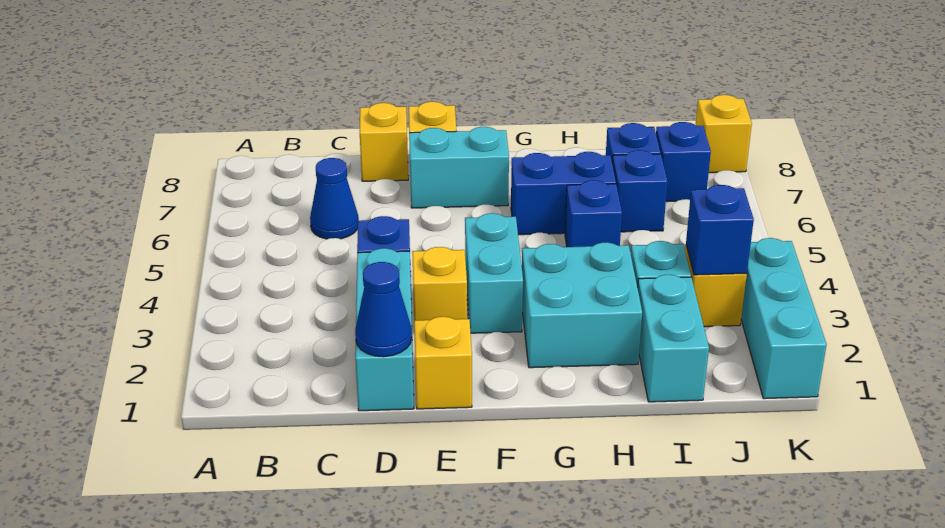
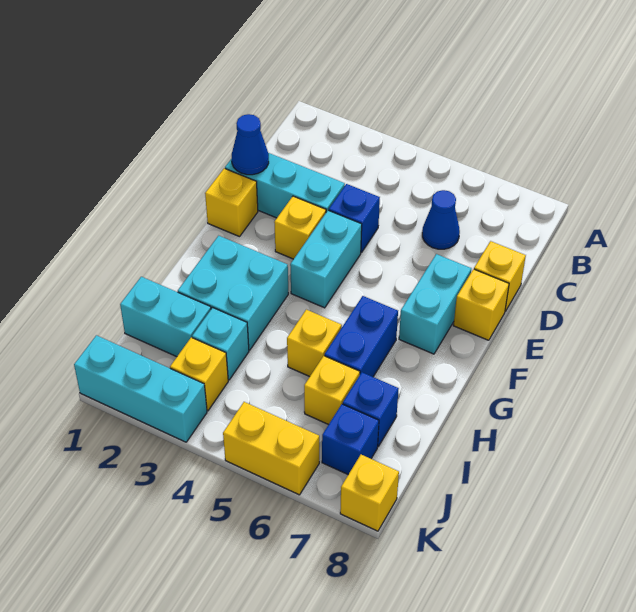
cyan brick F3:F4 level 1 -> cyan brick E4:F4 level 1
blue brick H5 level 1 -> yellow brick H5 level 1
blue brick I6 level 1 -> yellow brick I6 level 1
blue brick J3 level 2 -> none
none -> yellow brick K5:K6 level 1

